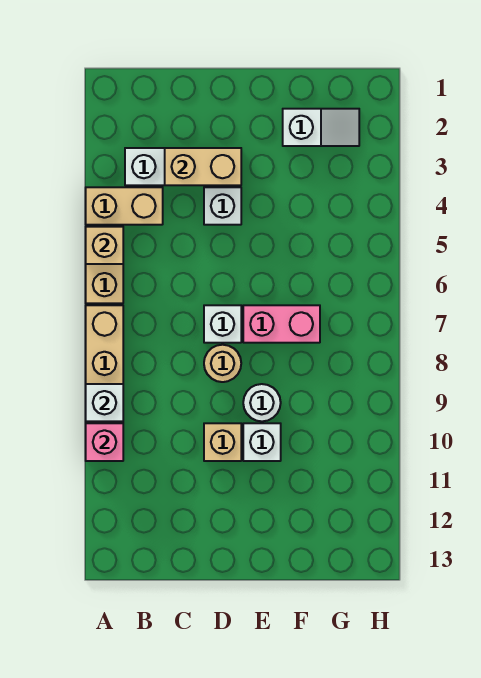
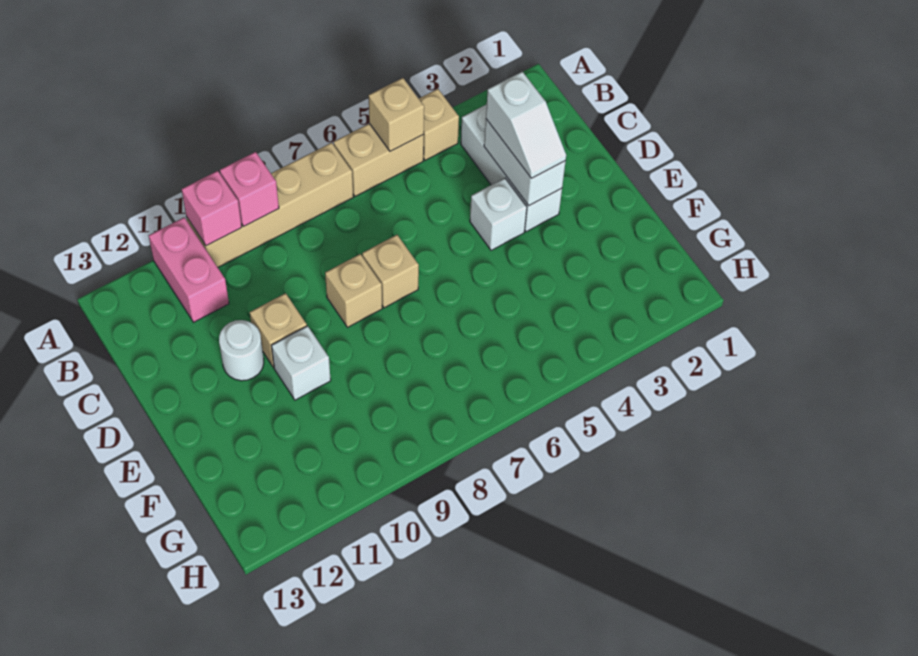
tan brick A4:B4 level 1 -> tan brick A4 level 1
white brick A9 level 2 -> pink brick A9 level 2
tan brick C3:D3 level 2 -> white brick C3:D3 level 2
white brick D7 level 1 -> tan brick D7 level 1
tan round brick D8 level 1 -> tan brick D8 level 1
pink brick E7:F7 level 1 -> pink brick A11:B11 level 1
white round brick E9 level 1 -> white round brick D11 level 1
white slope F2:G2 level 1 top F -> white slope C3:D3 level 3 top C

